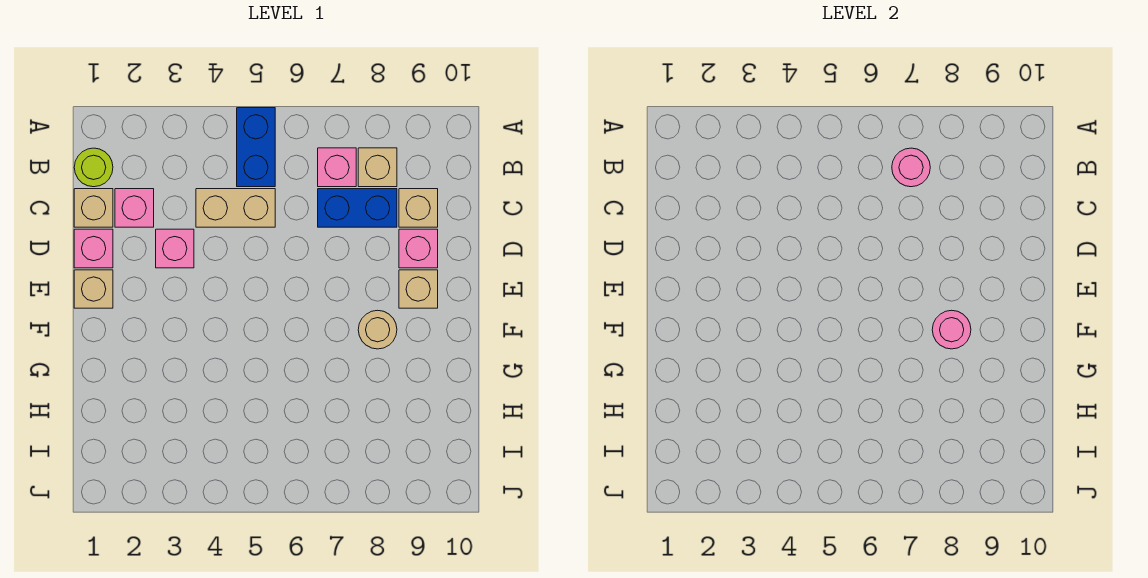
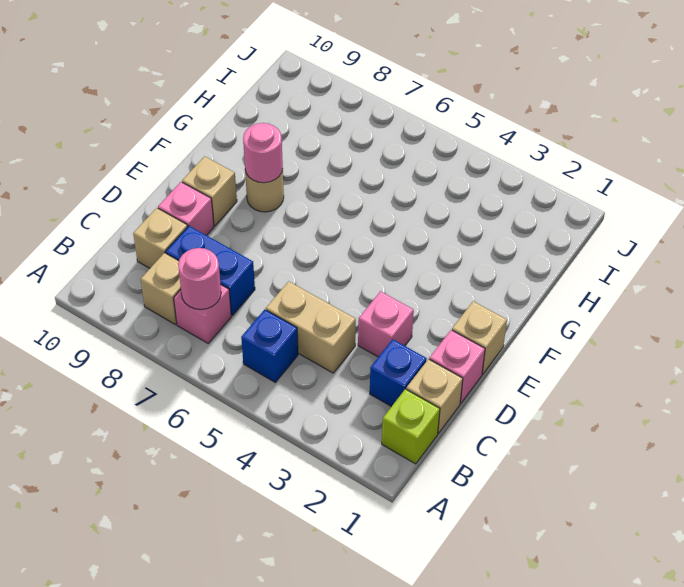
blue brick A5:B5 level 1 -> blue brick B5 level 1
lime round brick B1 level 1 -> lime brick B1 level 1
pink brick C2 level 1 -> blue brick C2 level 1

